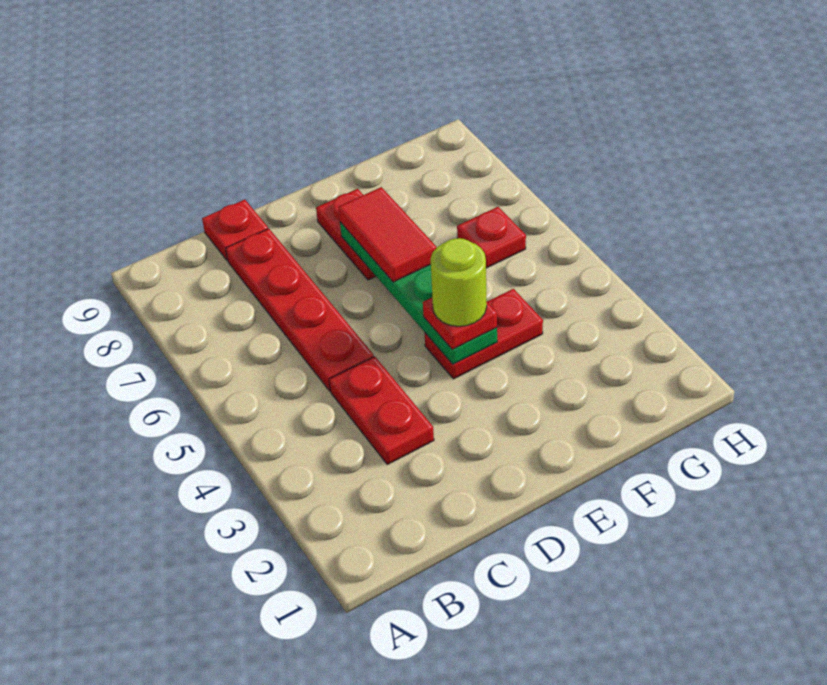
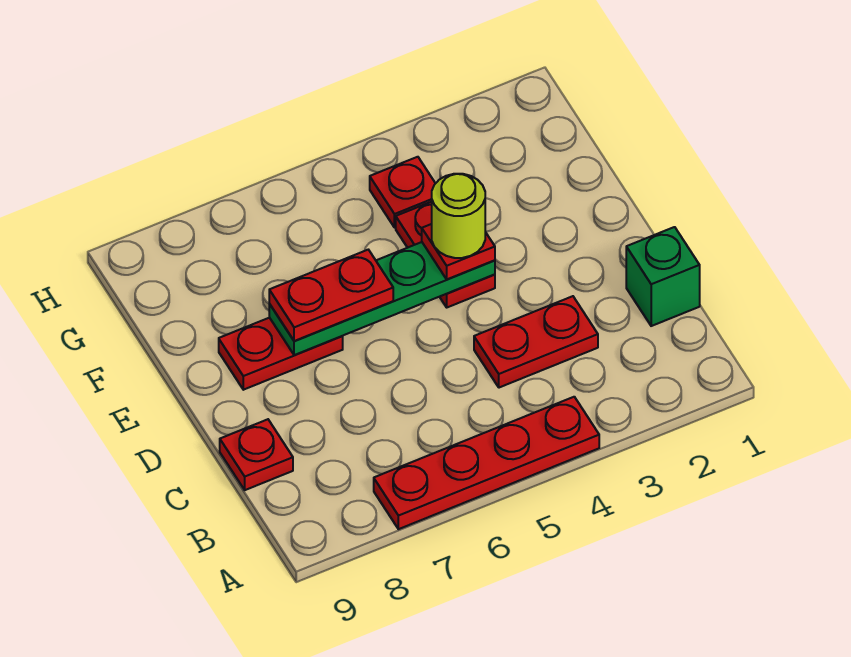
none -> green brick C1 level 1
red plate C5:C8 level 1 -> red plate A4:A7 level 1
red tile E6:E7 level 3 -> red plate E6:E7 level 3
red plate G6 level 1 -> red plate G4 level 1

